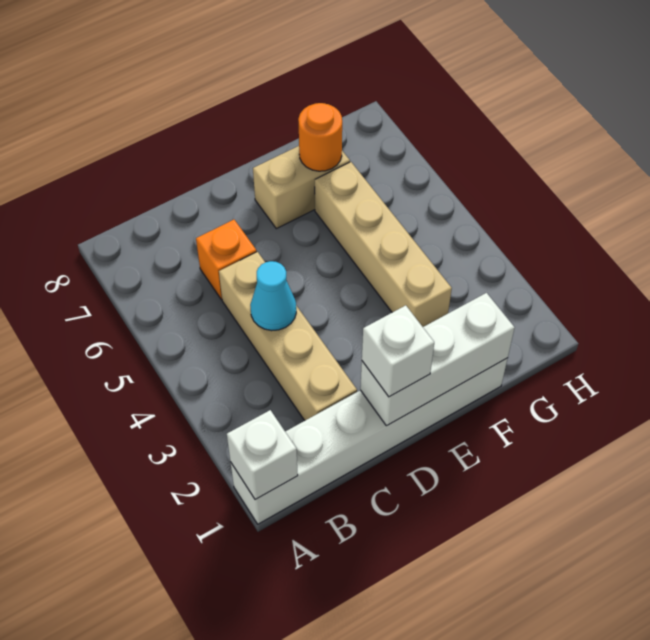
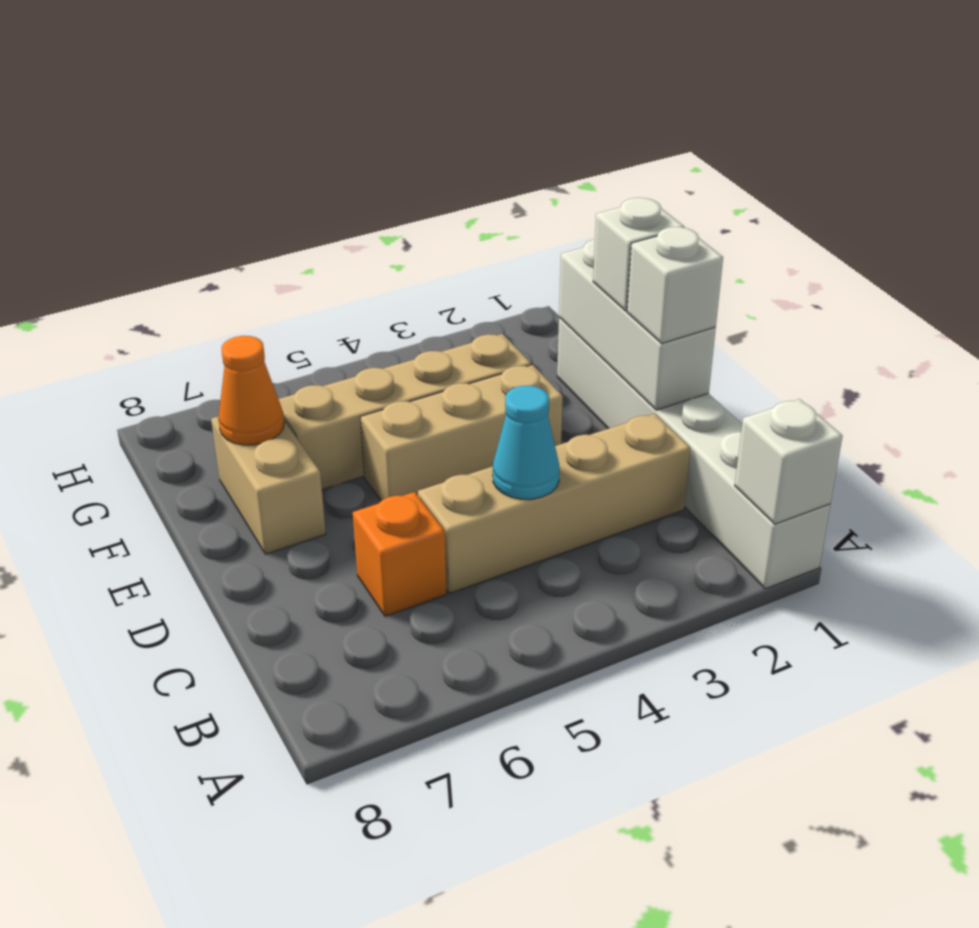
none -> white brick E1 level 3
none -> tan brick E3:E5 level 1
orange round brick F7 level 2 -> orange cone F7 level 2

